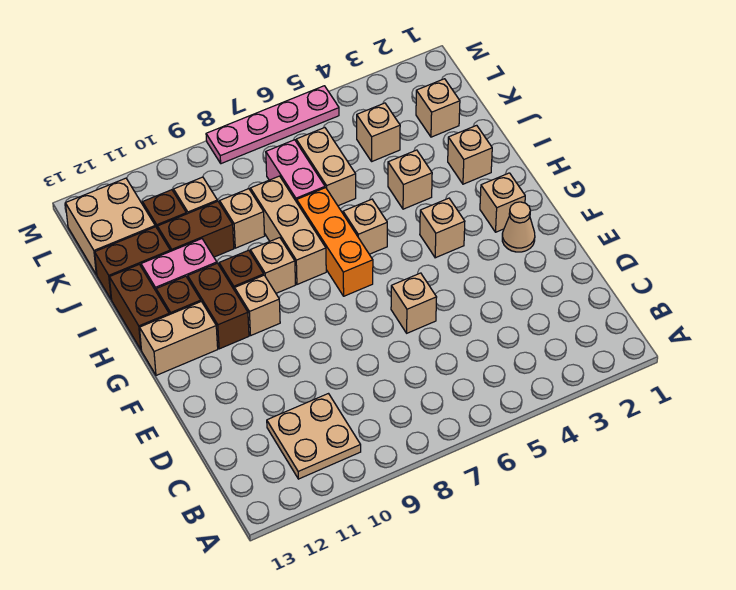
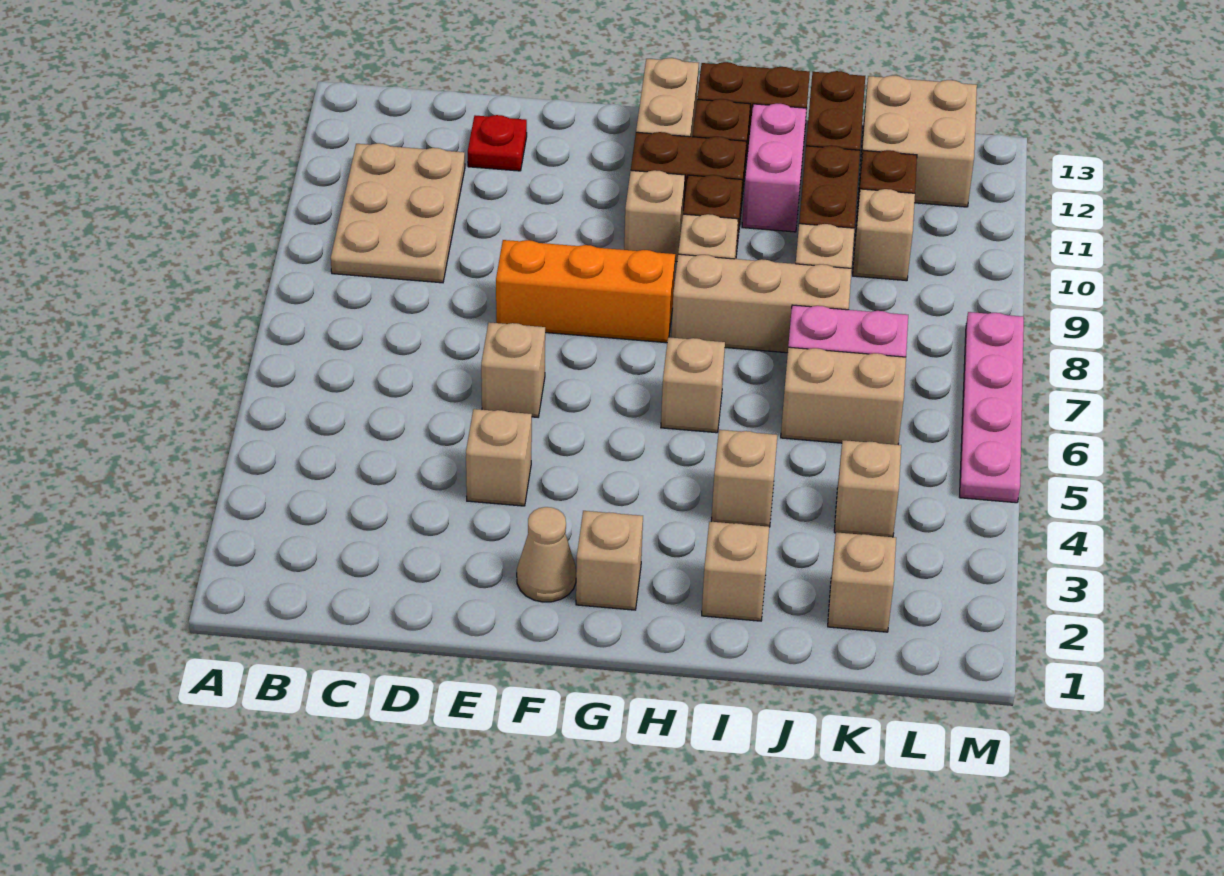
tan plate B10:C11 level 1 -> tan plate B9:C11 level 1
none -> red plate D12 level 1
tan brick G4 level 1 -> tan brick E4 level 1
orange brick G7:I7 level 1 -> orange brick E8:G8 level 1

